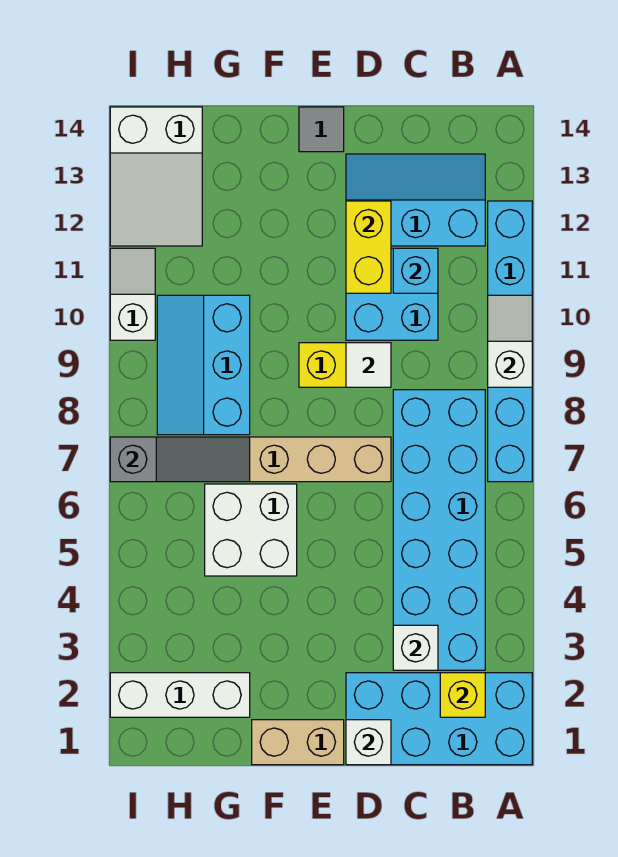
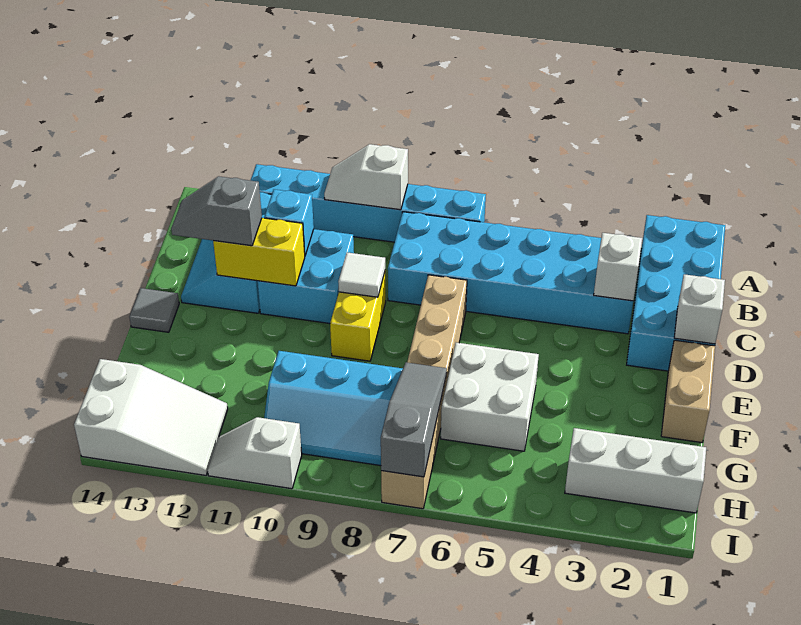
yellow brick B2 level 2 -> none
none -> grey slope D12:D13 level 3 top 12
white brick G2:I2 level 1 -> white brick H1:H3 level 1

